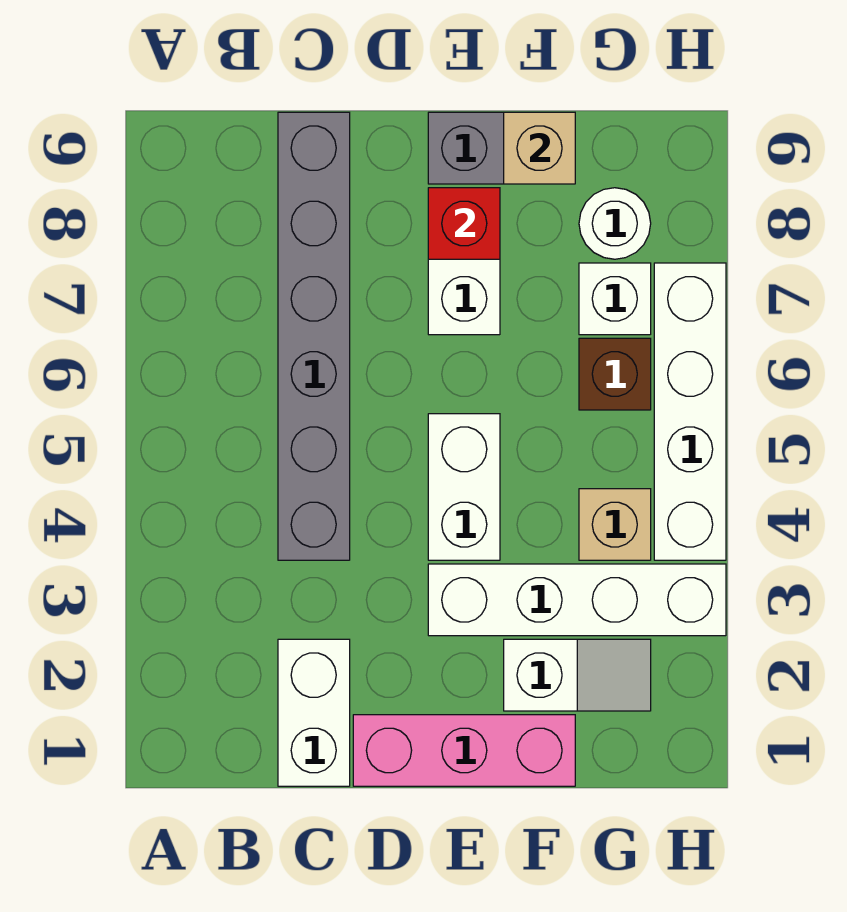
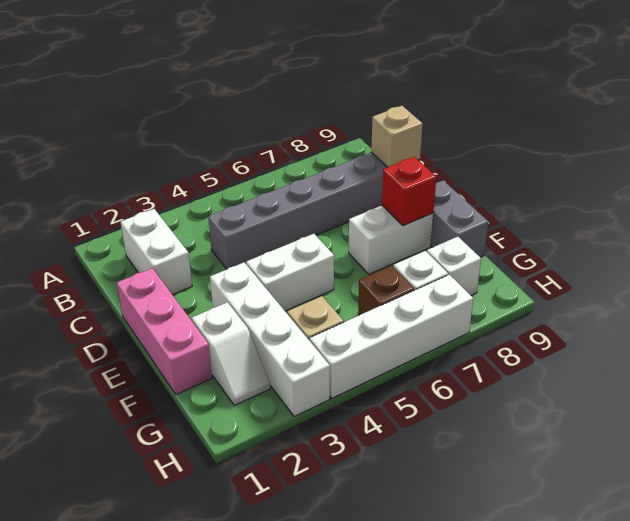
white brick C1:C2 level 1 -> white brick B2:C2 level 1
tan brick F9 level 2 -> tan brick C9 level 2
white round brick G8 level 1 -> white brick G8 level 1

